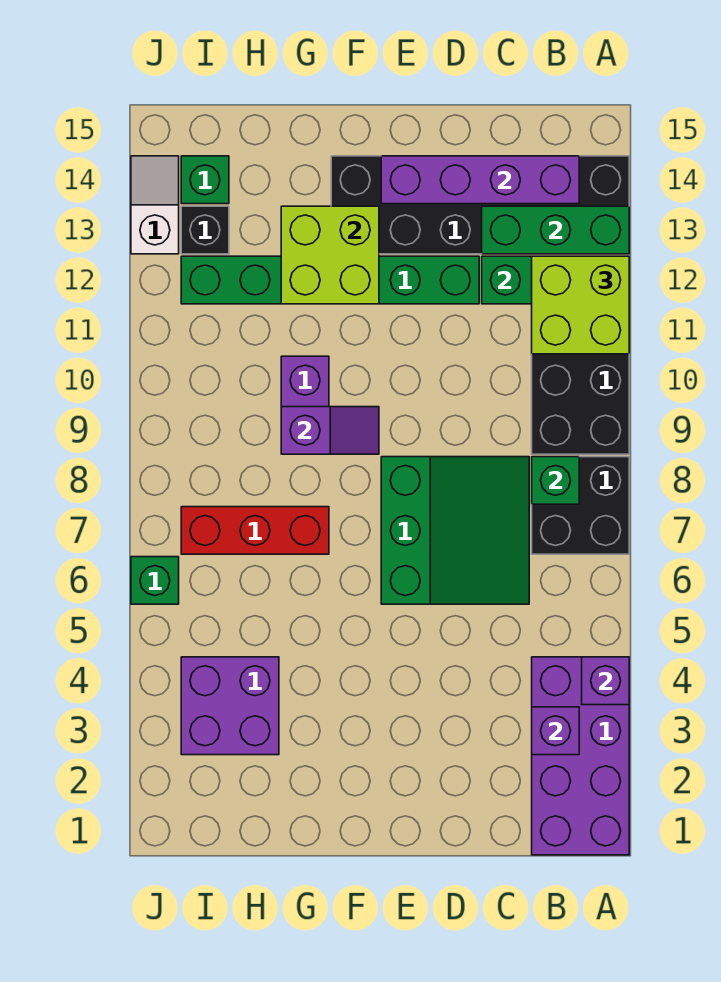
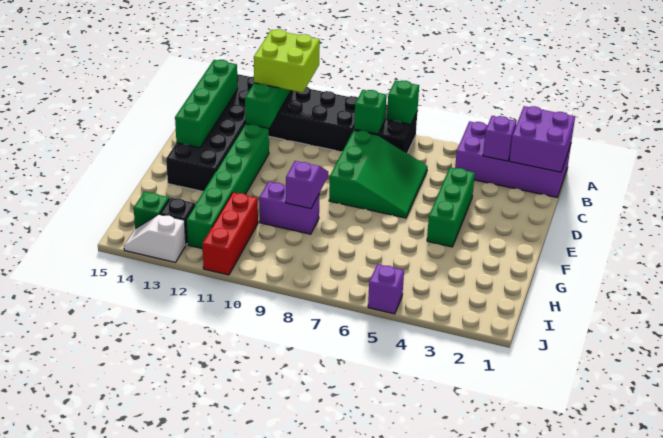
purple brick A4 level 2 -> purple brick J5 level 1
green brick A13:C13 level 2 -> green brick D4:F4 level 1
purple brick B14:E14 level 2 -> green brick B14:E14 level 2
green slope C6:E8 level 1 top E -> green slope C6:E8 level 1 top 8
lime brick F12:G13 level 2 -> none
red brick G7:I7 level 1 -> red brick H11:J11 level 1
purple brick H3:I4 level 1 -> purple brick A1:B2 level 2
green brick J6 level 1 -> green brick A7 level 2

